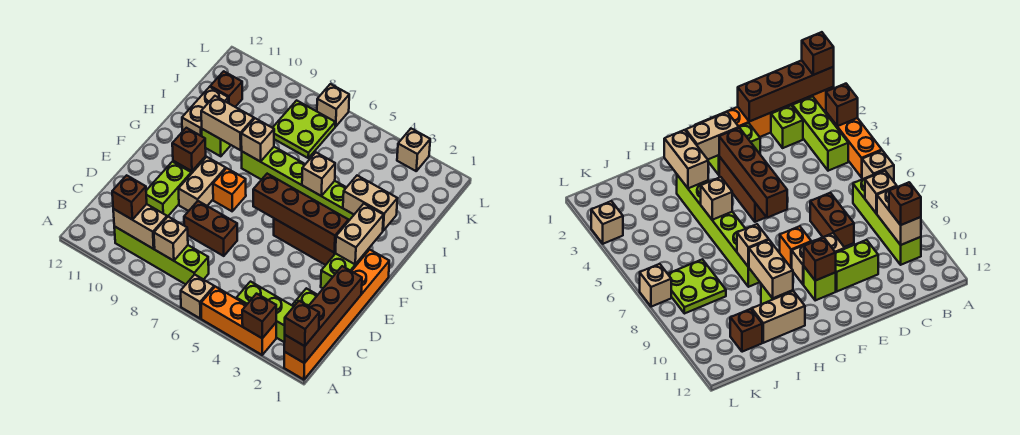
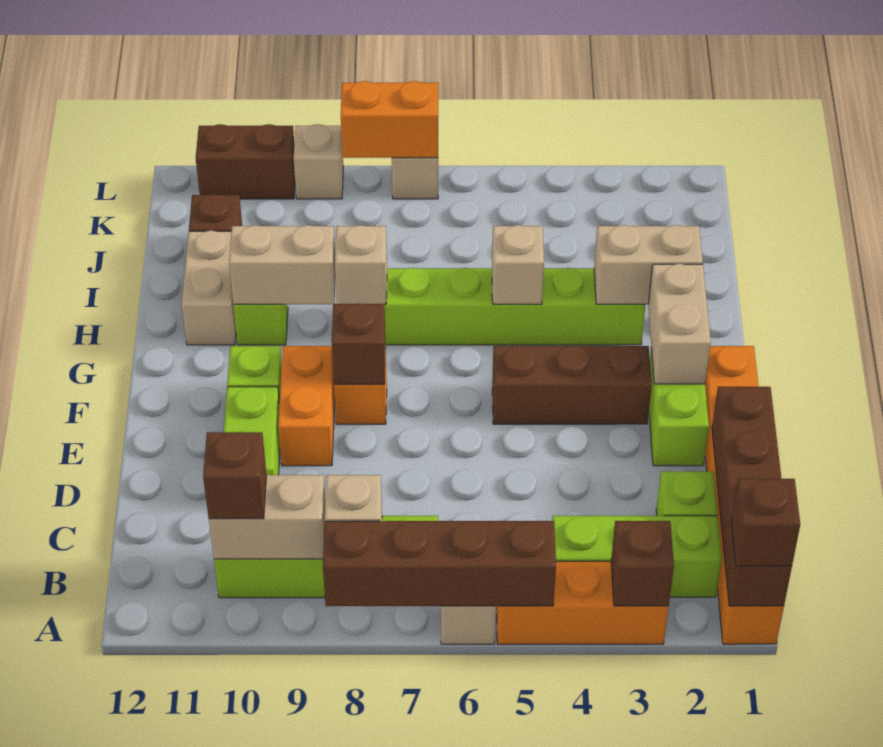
brown brick D7:D8 level 1 -> brown brick L10:L11 level 1
tan brick E9:F9 level 1 -> orange brick E9:F9 level 1
brown brick F3:F6 level 2 -> brown brick A5:A8 level 2
brown brick F10 level 2 -> brown brick F8 level 2
lime plate J7:K8 level 1 -> none
tan brick L3 level 1 -> tan brick L9 level 1
none -> orange brick L7:L8 level 2

